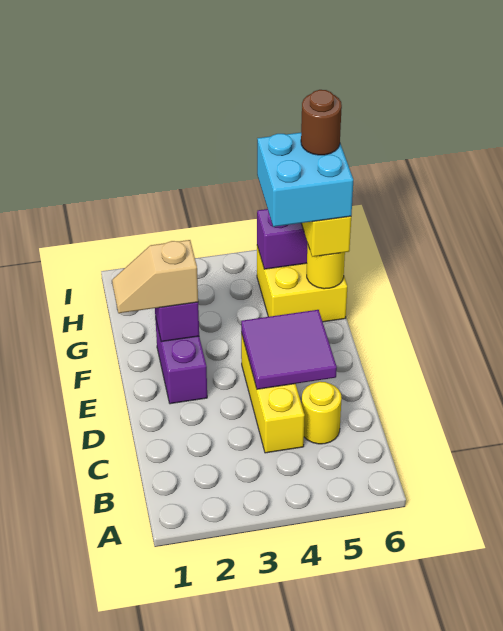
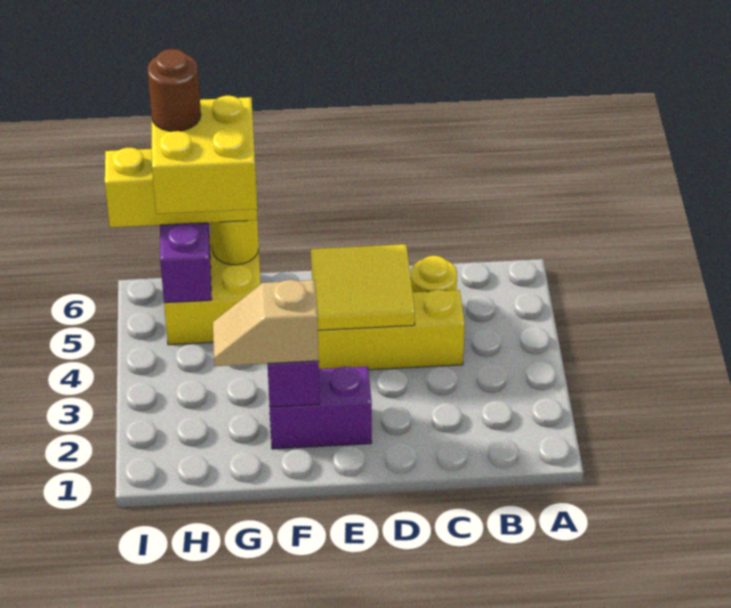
purple tile D4:E5 level 2 -> yellow tile D4:E5 level 2
tan slope F1:F2 level 3 top 2 -> tan slope F2:G2 level 3 top F
cyan brick G5:H6 level 4 -> yellow brick G5:H6 level 4

